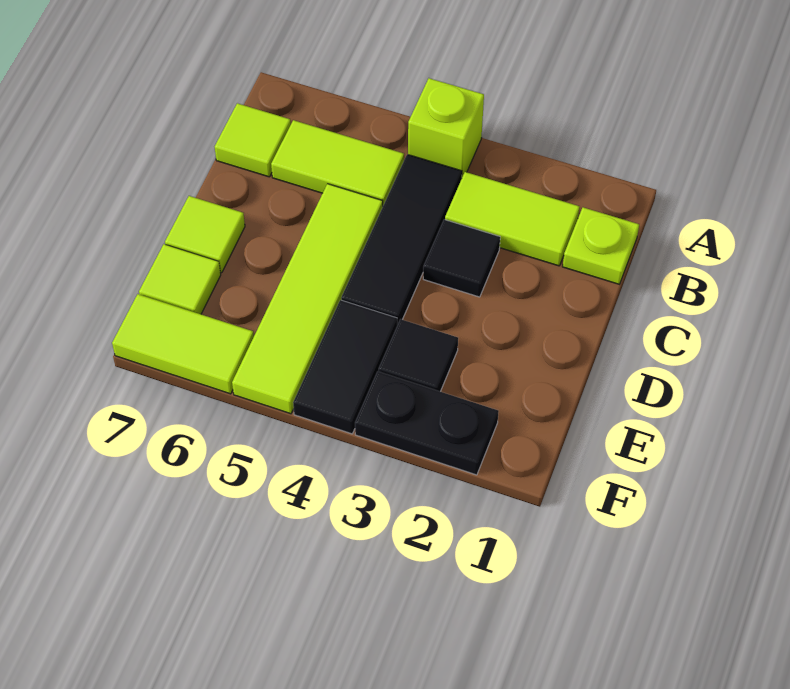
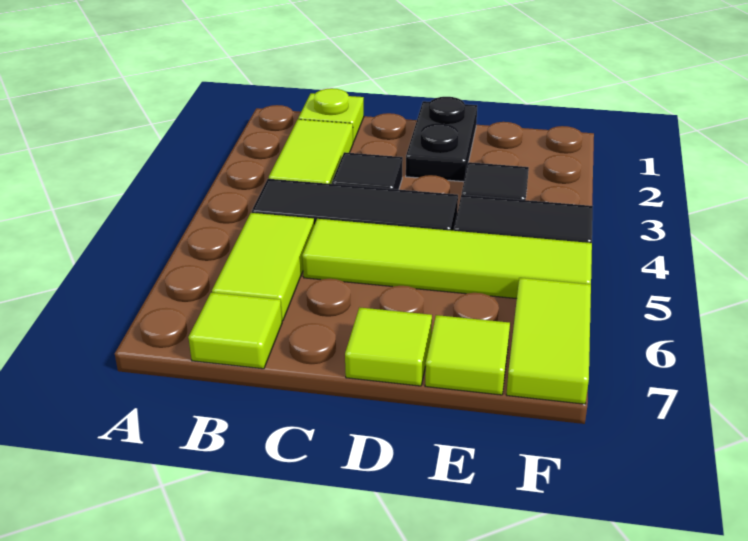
lime brick A4 level 1 -> none
black plate F2:F3 level 1 -> black plate D1:D2 level 1

